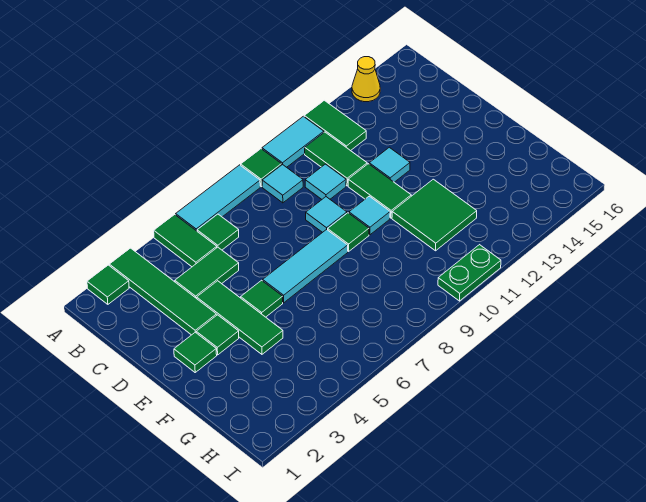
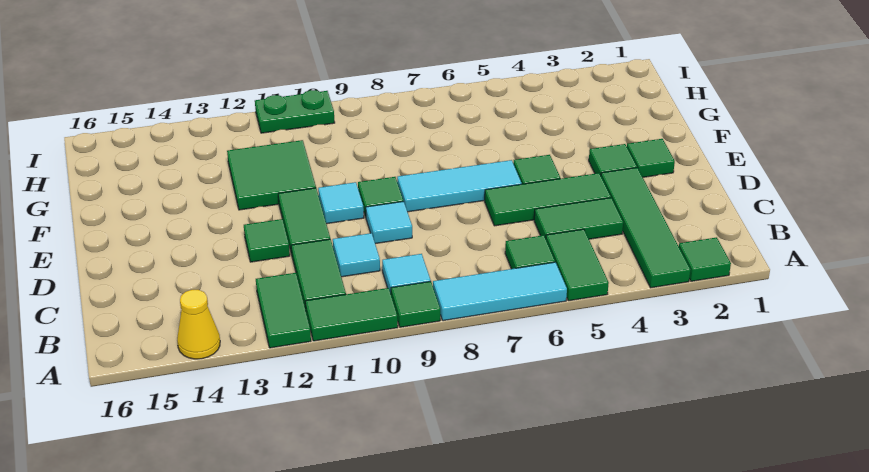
cyan tile A10:A11 level 1 -> green tile A10:A11 level 1
green tile D4:F4 level 1 -> green tile D4:D6 level 1
cyan tile D12 level 1 -> green tile D12 level 1

